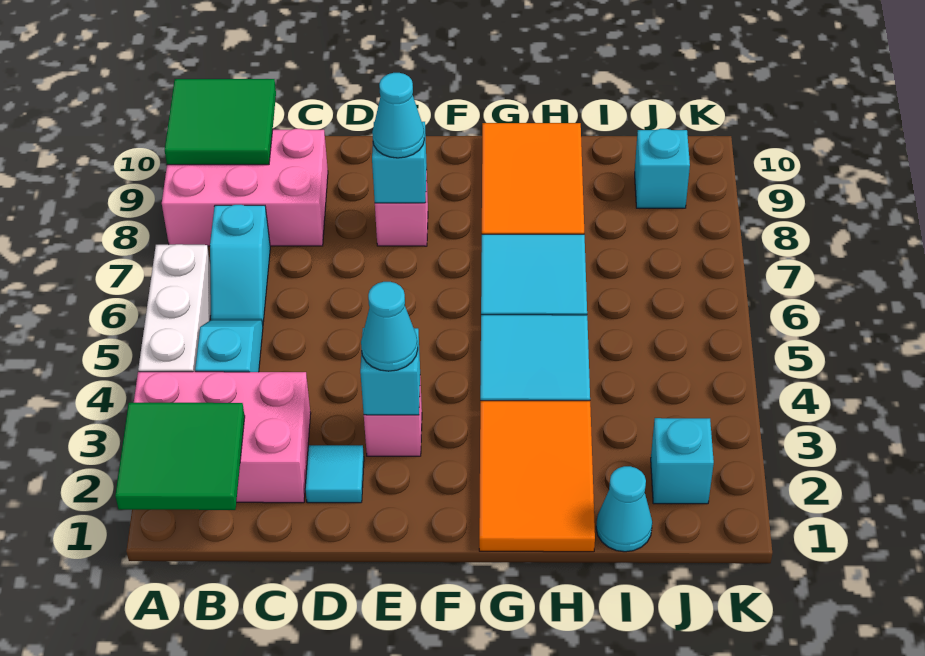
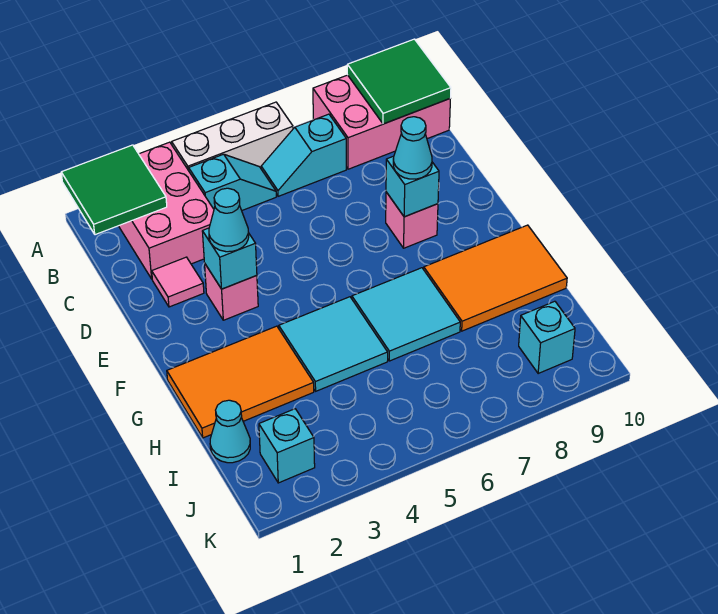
pink brick A8:C9 level 1 -> pink brick A8:B10 level 1
cyan tile D2 level 1 -> pink tile D2 level 1

